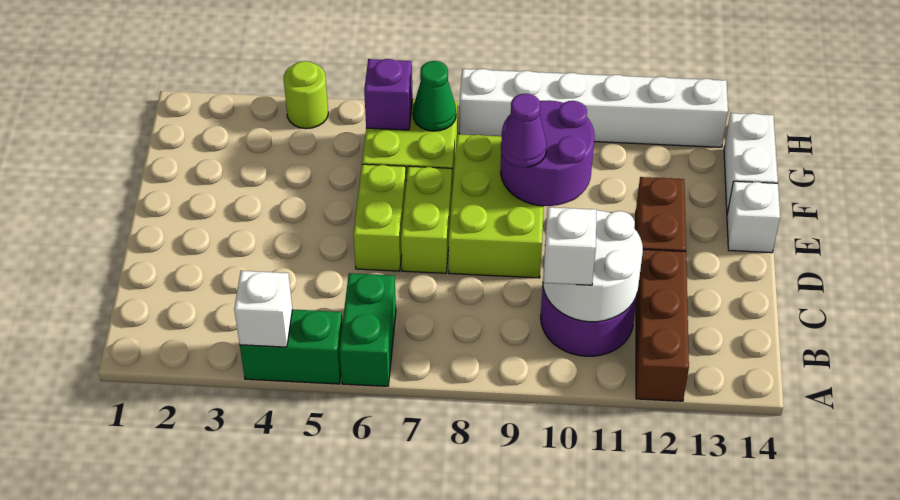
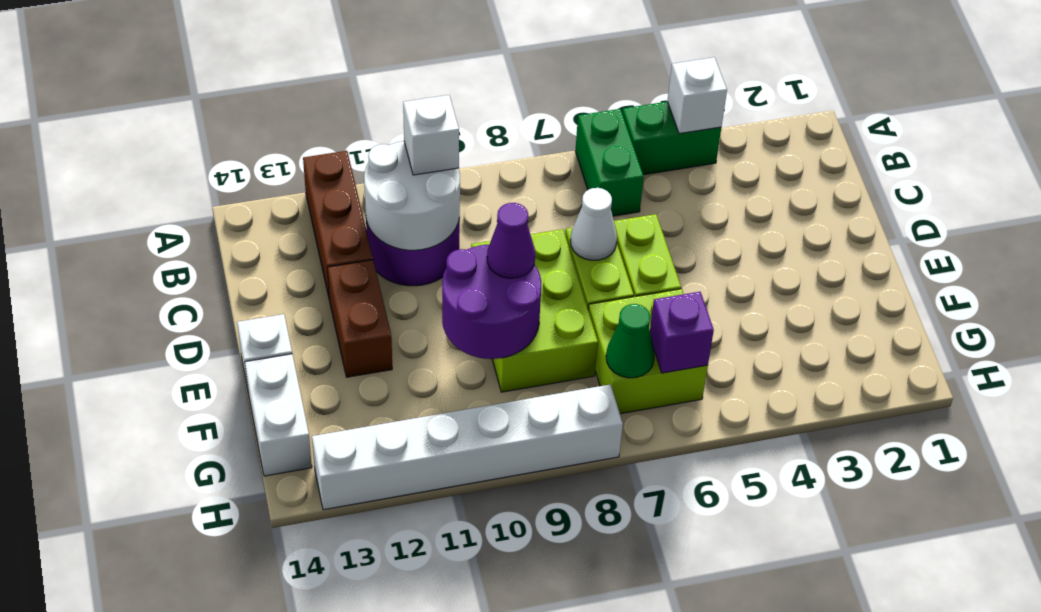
none -> white cone D7 level 2
lime round brick H4 level 1 -> none

